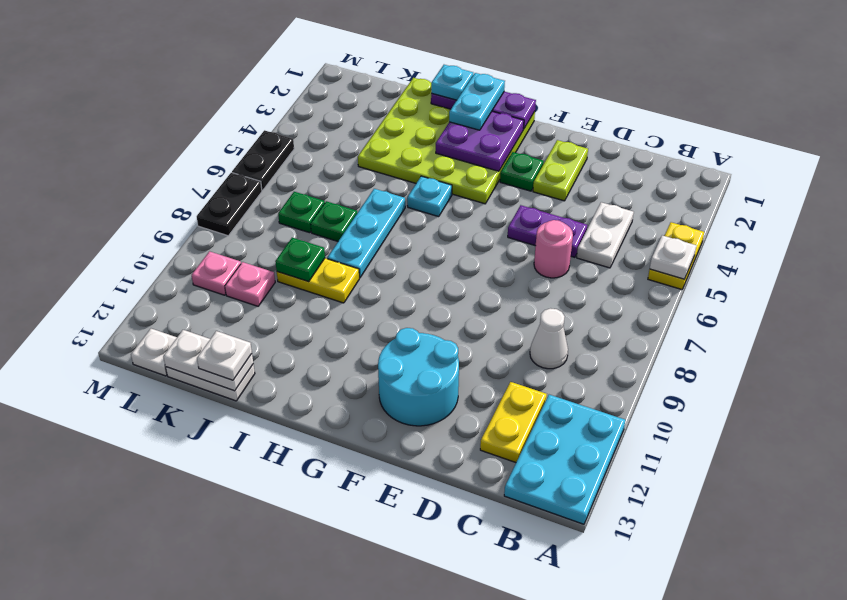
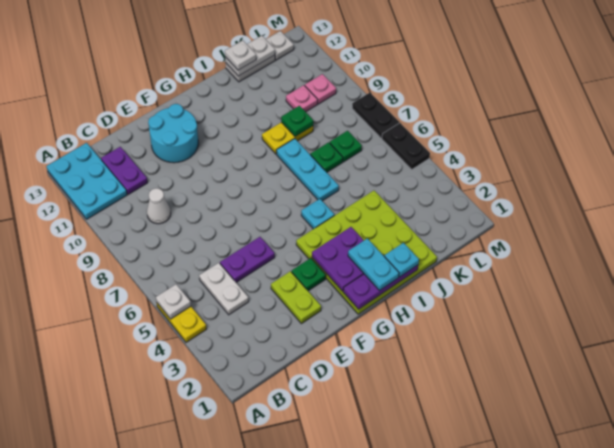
yellow plate C11:C12 level 1 -> purple plate C11:C12 level 1
pink round brick D6 level 1 -> none

